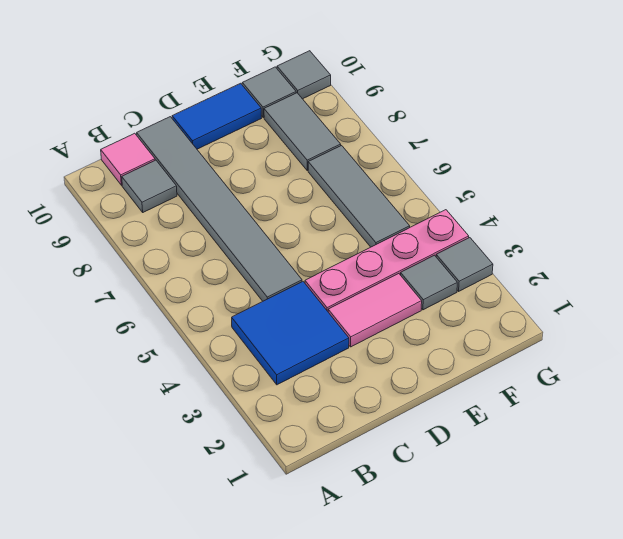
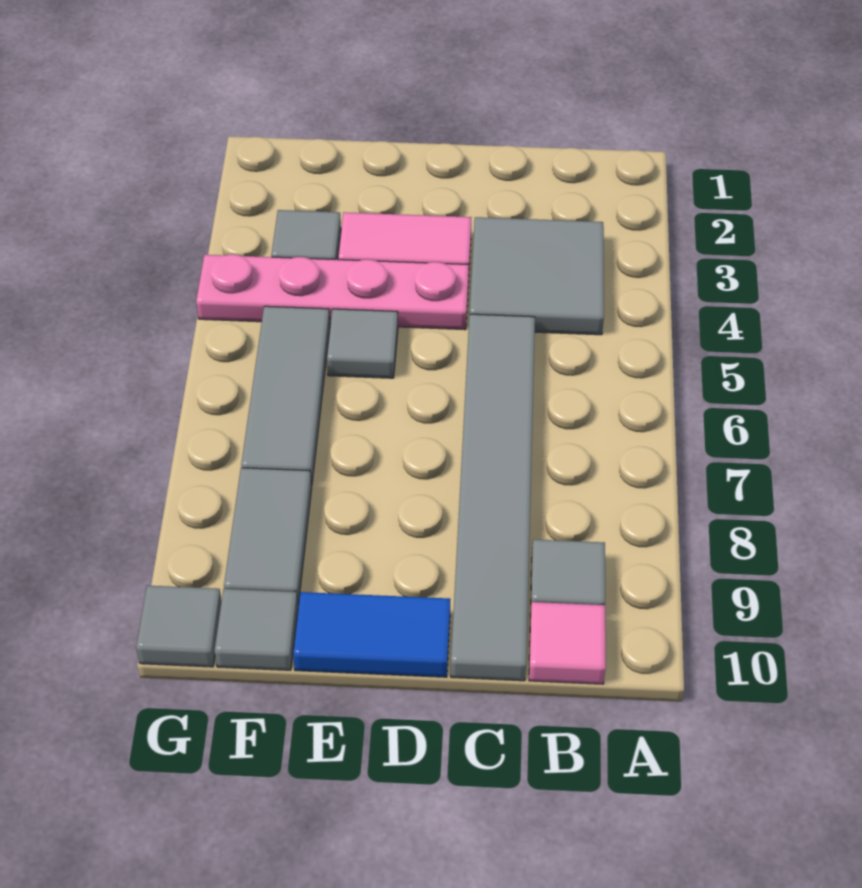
blue tile B3:C4 level 1 -> grey tile B3:C4 level 1
grey tile G3 level 1 -> grey tile E5 level 1

